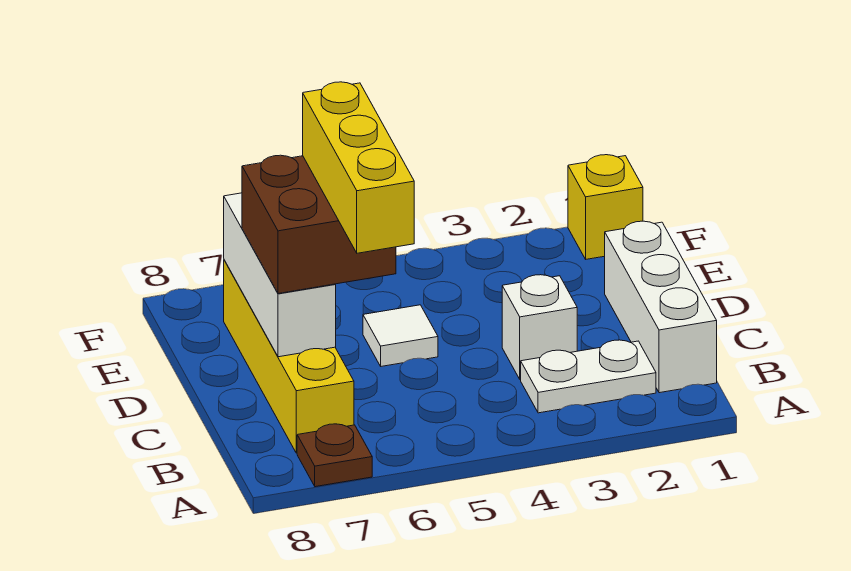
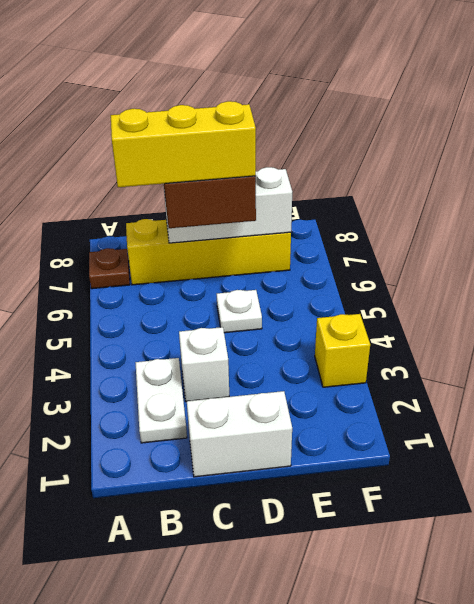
white brick B1:D1 level 1 -> white brick C1:D1 level 1
white tile D5 level 1 -> white plate D5 level 1
yellow brick F1 level 1 -> yellow brick F3 level 1

